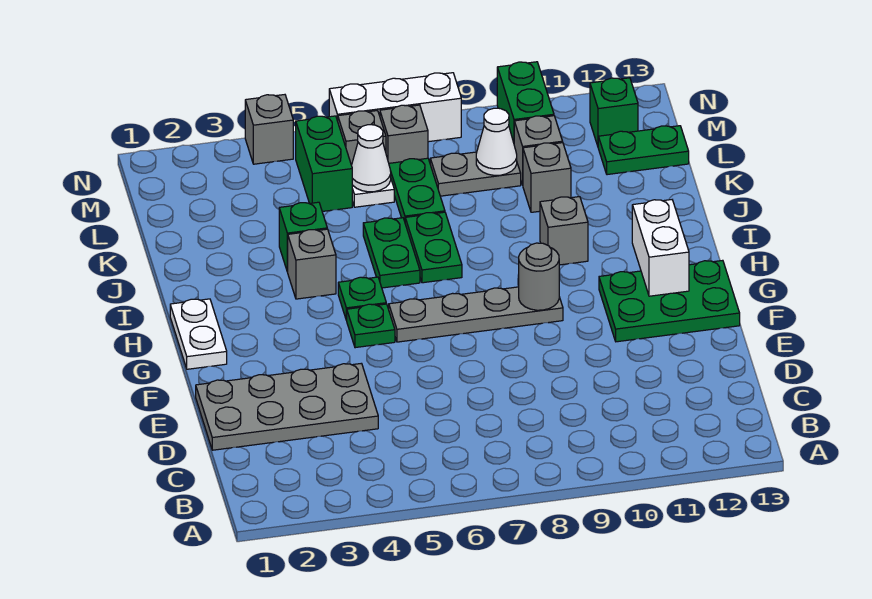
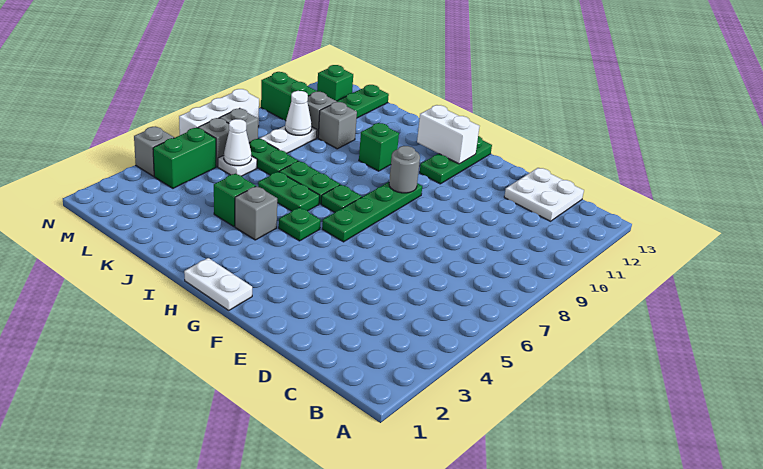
none -> white plate C12:D13 level 1
grey plate D1:E4 level 1 -> none
green plate F11:G13 level 1 -> green plate G11:G13 level 1
green plate G5 level 1 -> green plate H7 level 1
grey plate G6:G9 level 1 -> green plate G6:G9 level 1
grey brick I10 level 1 -> green brick I10 level 1
green brick L5:M5 level 1 -> green brick M4:M5 level 1
grey plate L8:L9 level 1 -> white plate L8:L9 level 1

